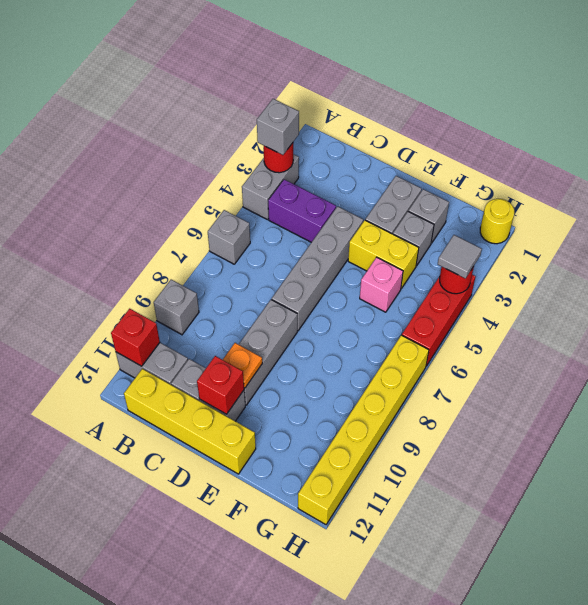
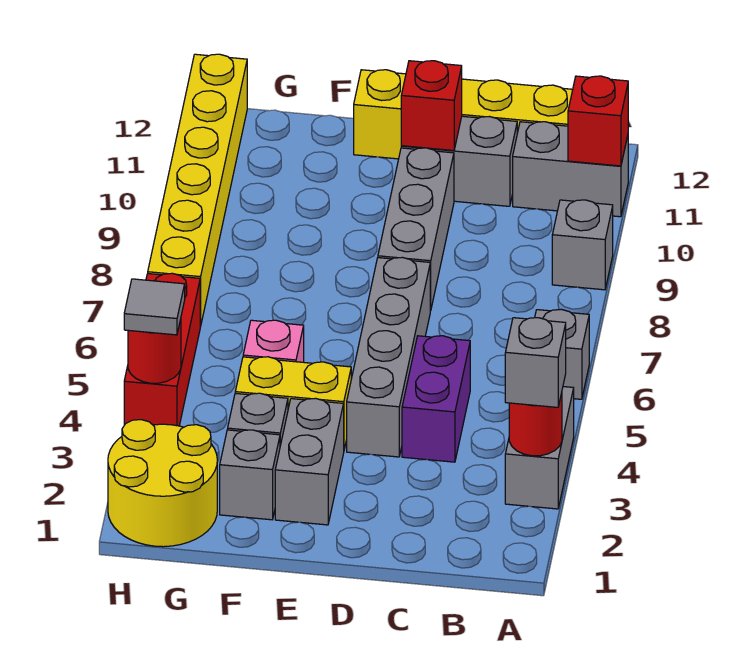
purple brick B4:C4 level 1 -> purple brick C4:C5 level 1
orange plate D10 level 2 -> none
yellow round brick H1 level 1 -> yellow round brick G1:H2 level 1

